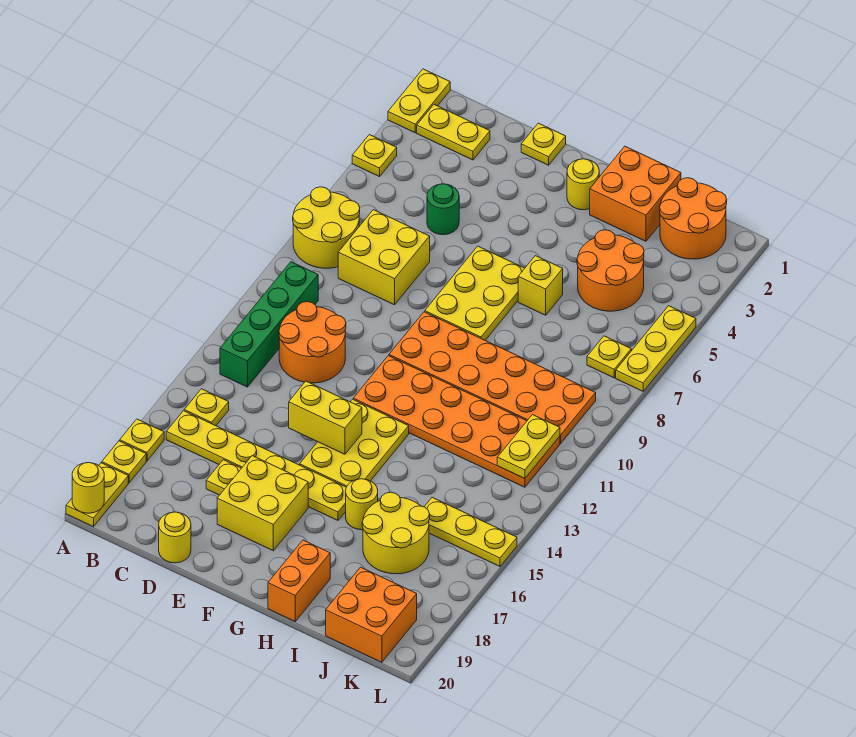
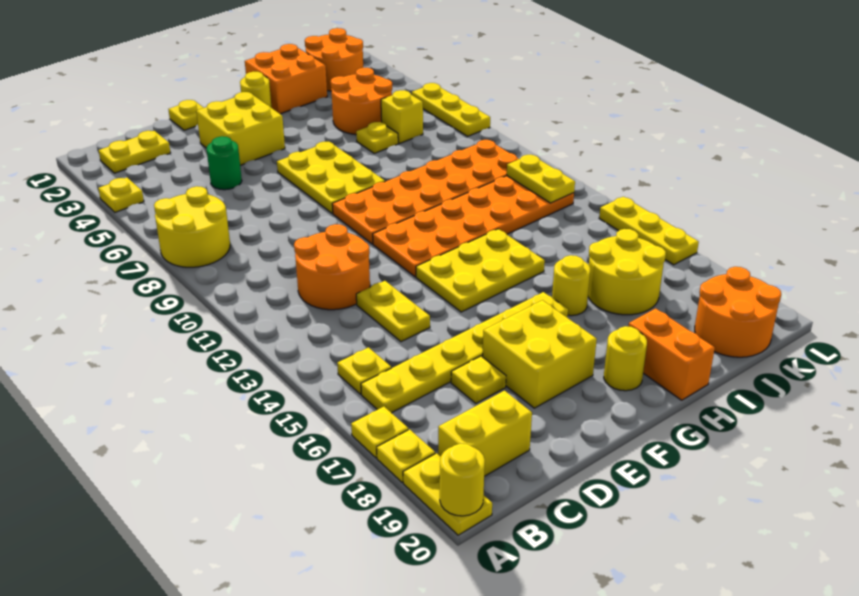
yellow plate A1:A2 level 1 -> yellow plate D13:D14 level 1
green brick B10:B13 level 1 -> none
yellow brick C7:D8 level 1 -> yellow brick E3:F4 level 1
yellow round brick D20 level 1 -> yellow round brick G19 level 1
yellow brick E14:F14 level 2 -> yellow brick B19:C19 level 1
yellow plate F13:G15 level 1 -> yellow plate F13:H14 level 1
yellow brick H6 level 1 -> yellow brick J6 level 1
yellow plate J15:L15 level 1 -> yellow plate L14:L16 level 1
orange brick J19:K20 level 1 -> orange round brick J19:K20 level 1
yellow plate K7 level 1 -> yellow plate I6 level 1

